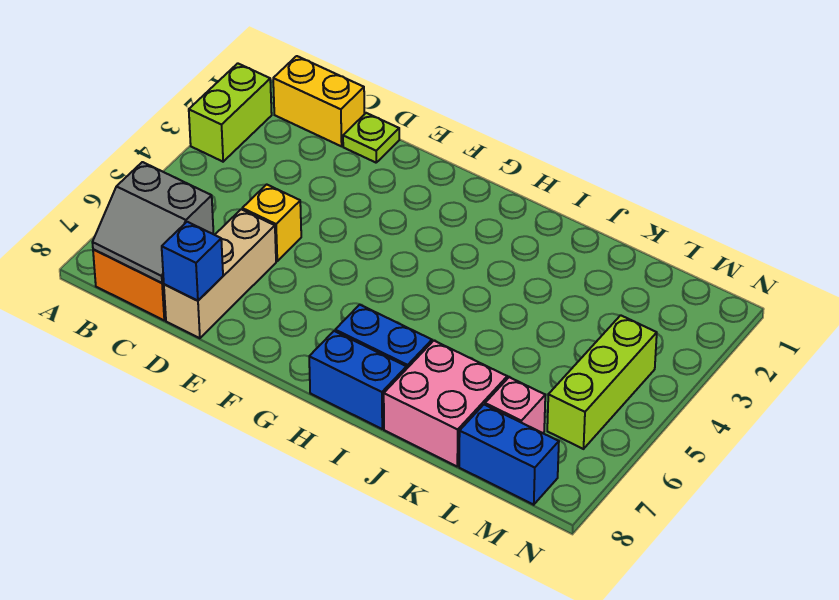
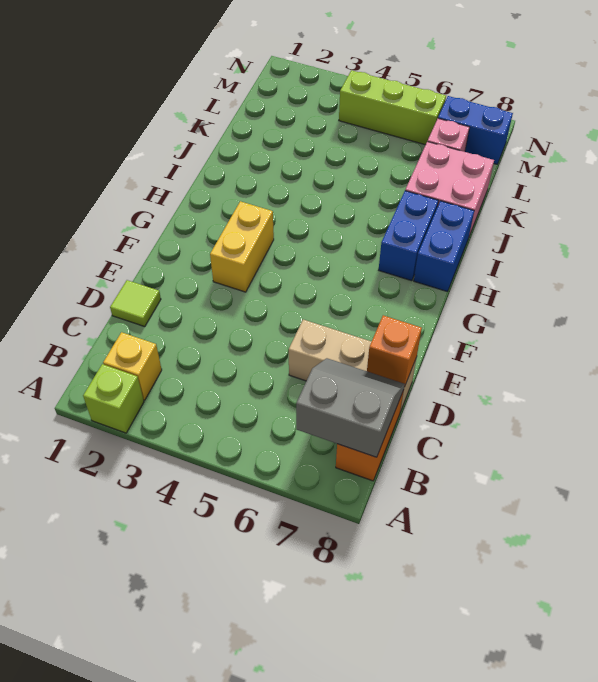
lime brick A2:A3 level 1 -> lime brick A2 level 1
yellow brick B1:C1 level 1 -> yellow brick F3:G3 level 1
grey slope B7:C8 level 2 top 7 -> grey slope B7:C8 level 2 top B
lime plate D1 level 1 -> lime tile D1 level 1
yellow brick D5 level 1 -> yellow brick B2 level 1
blue brick D8 level 2 -> orange brick D8 level 2
blue brick L8:M8 level 1 -> blue brick M7:M8 level 1

